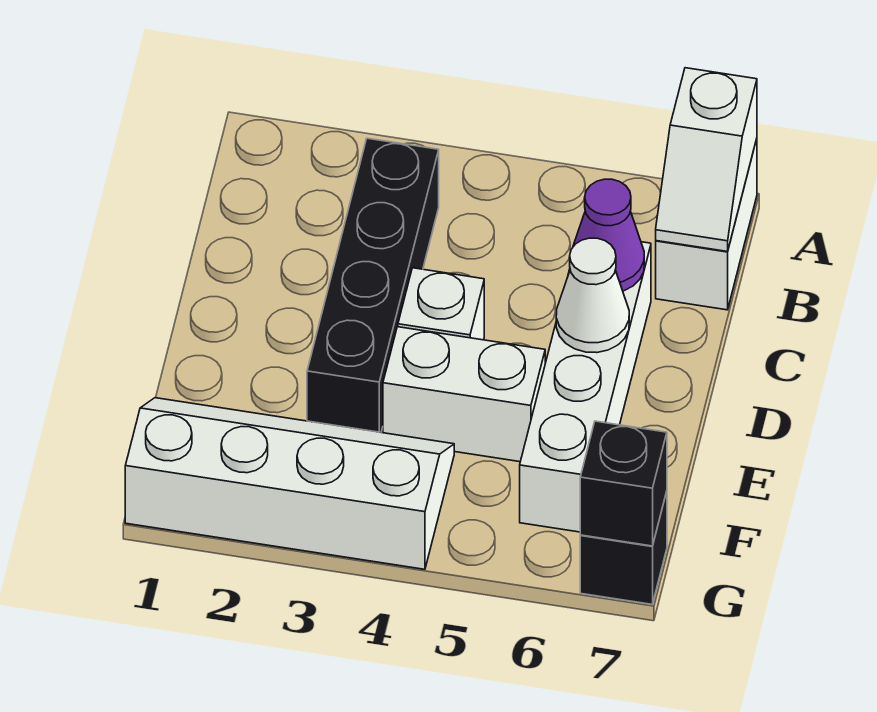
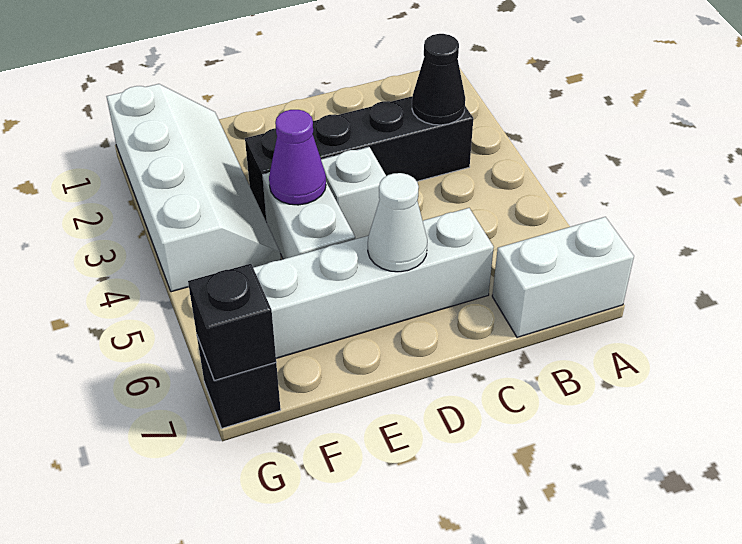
white slope A7:B7 level 2 top A -> none
none -> black cone B3 level 2
purple cone C6 level 2 -> purple cone E4 level 2

